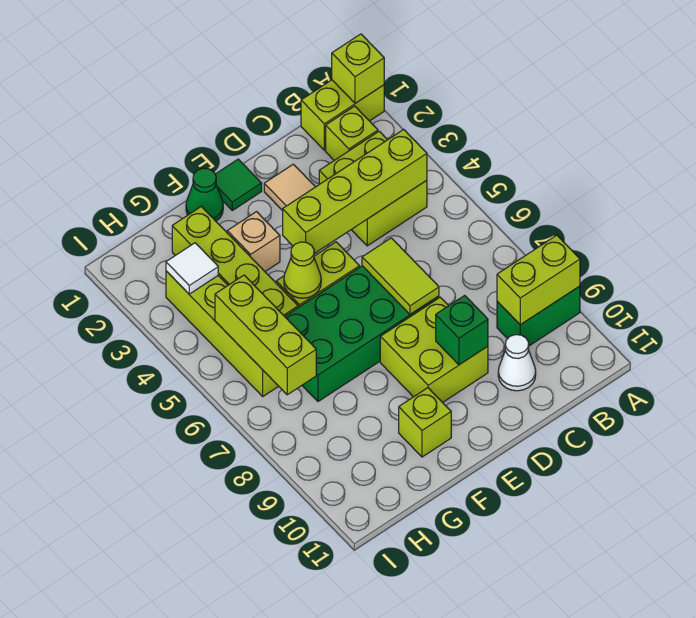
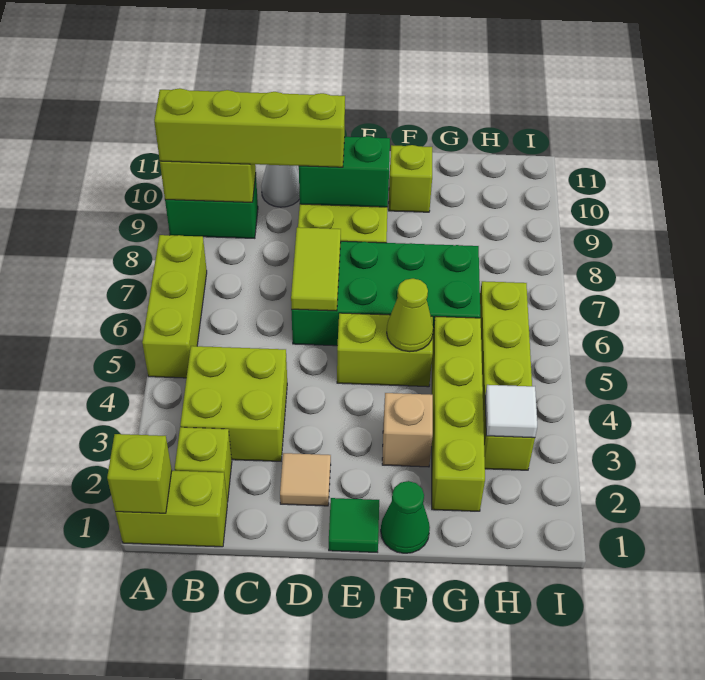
lime brick B4:E4 level 2 -> lime brick A9:D9 level 3
green brick D9 level 2 -> green brick D9:E9 level 2
lime brick H5:H7 level 2 -> lime brick A5:A7 level 1

